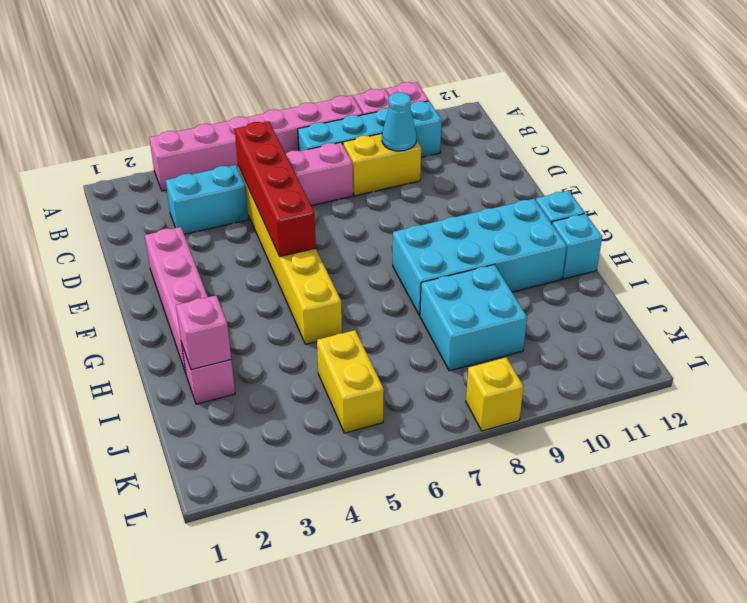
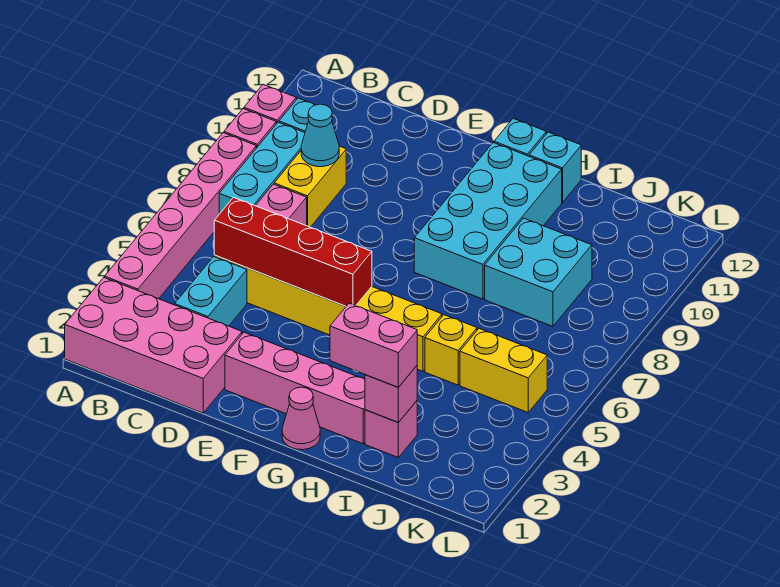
none -> pink brick A1:D2 level 1
none -> pink cone G1 level 1
none -> pink brick H2:I2 level 3
yellow brick L8 level 1 -> yellow brick I5 level 1

